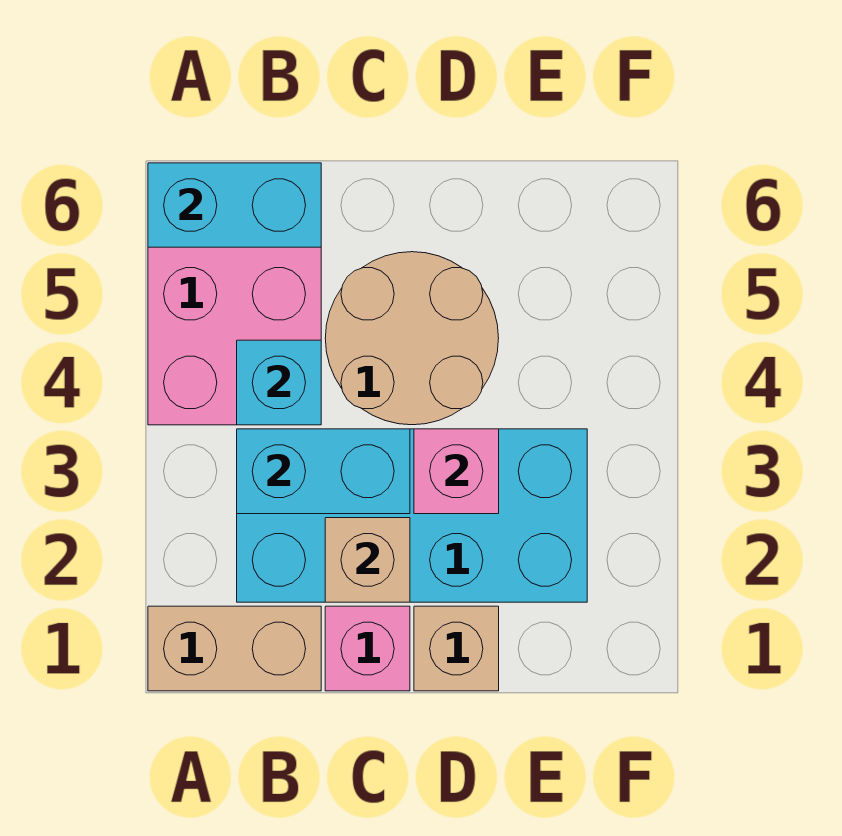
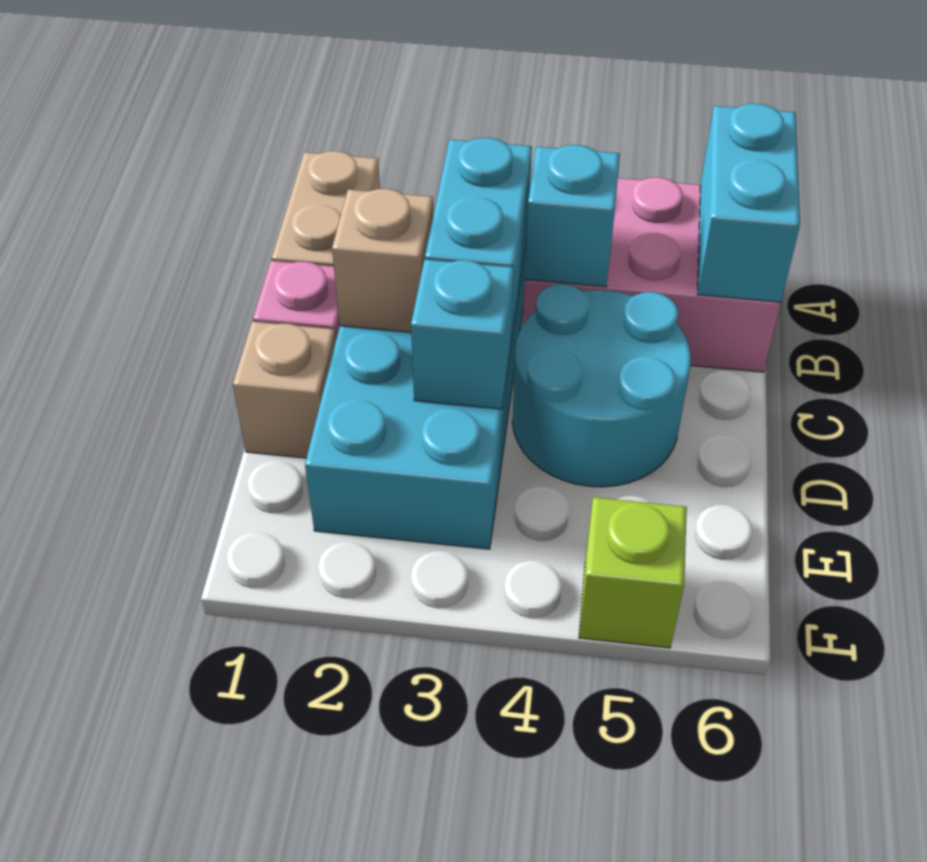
tan round brick C4:D5 level 1 -> cyan round brick C4:D5 level 1
pink brick D3 level 2 -> cyan brick D3 level 2
none -> lime brick F5 level 1

